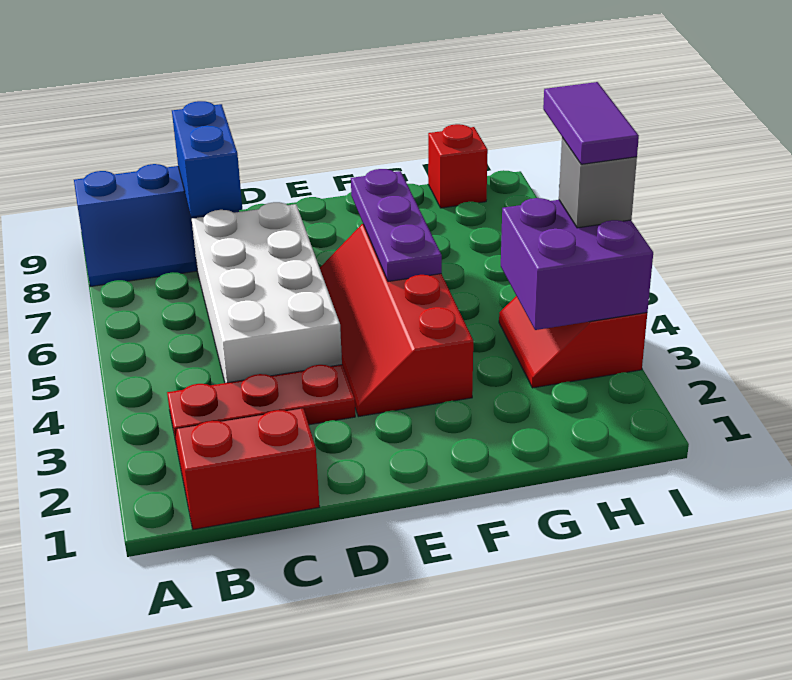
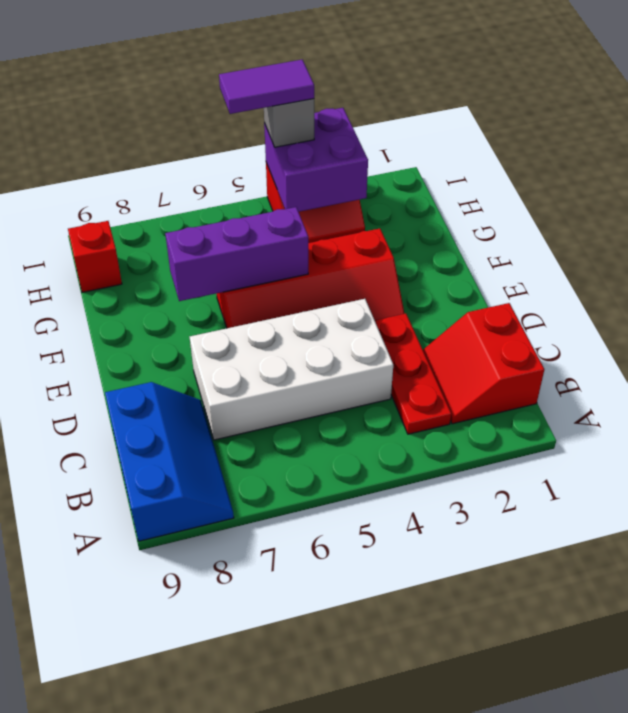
blue brick C8:C9 level 2 -> none
purple plate F5:F7 level 2 -> purple brick F5:F7 level 2

